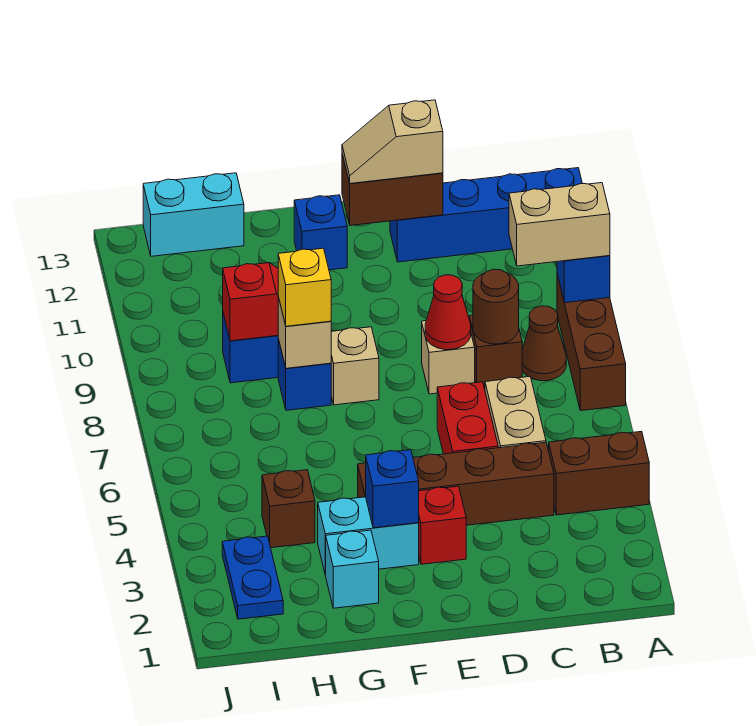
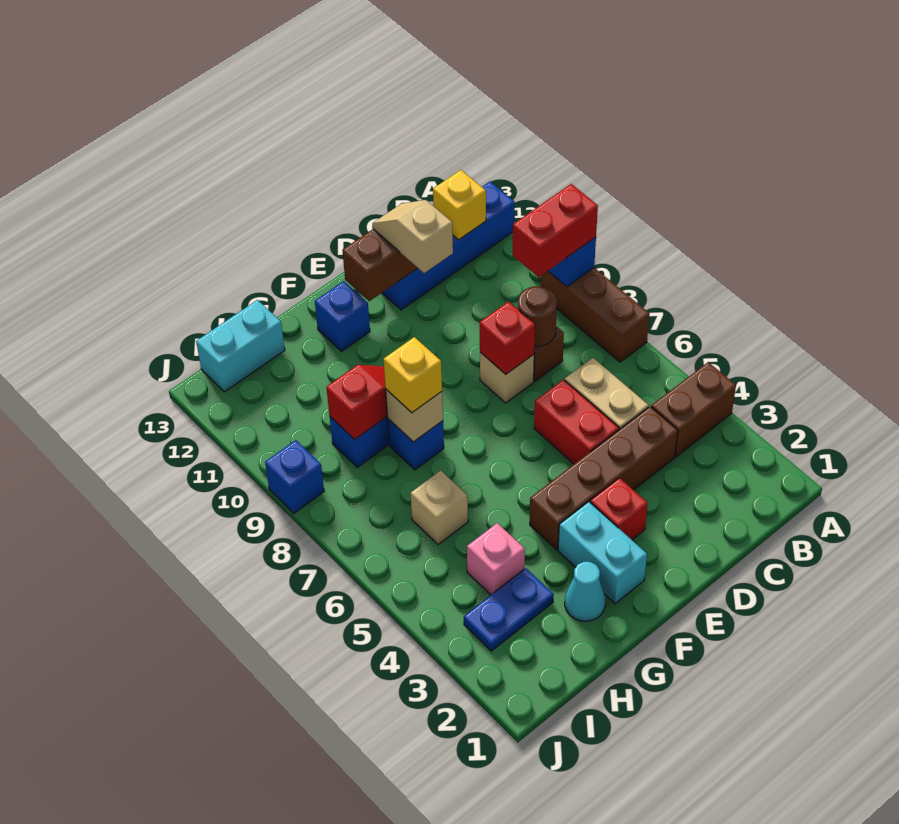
tan brick A9:B9 level 3 -> red brick A9:B9 level 3
brown cone B8 level 1 -> none
none -> yellow brick B12 level 2
red cone D8 level 2 -> red brick D8 level 2
tan slope D12:E12 level 3 top D -> tan slope D11:D12 level 3 top 11
cyan brick F3:G3 level 1 -> cyan brick F2:F3 level 1
blue brick F3 level 2 -> blue brick J9 level 1
tan brick F8 level 1 -> tan brick H6 level 1
cyan brick G2 level 1 -> cyan cone G2 level 1
brown brick H4 level 1 -> pink brick H4 level 1
blue plate I2:I3 level 1 -> blue plate H3:I3 level 1

